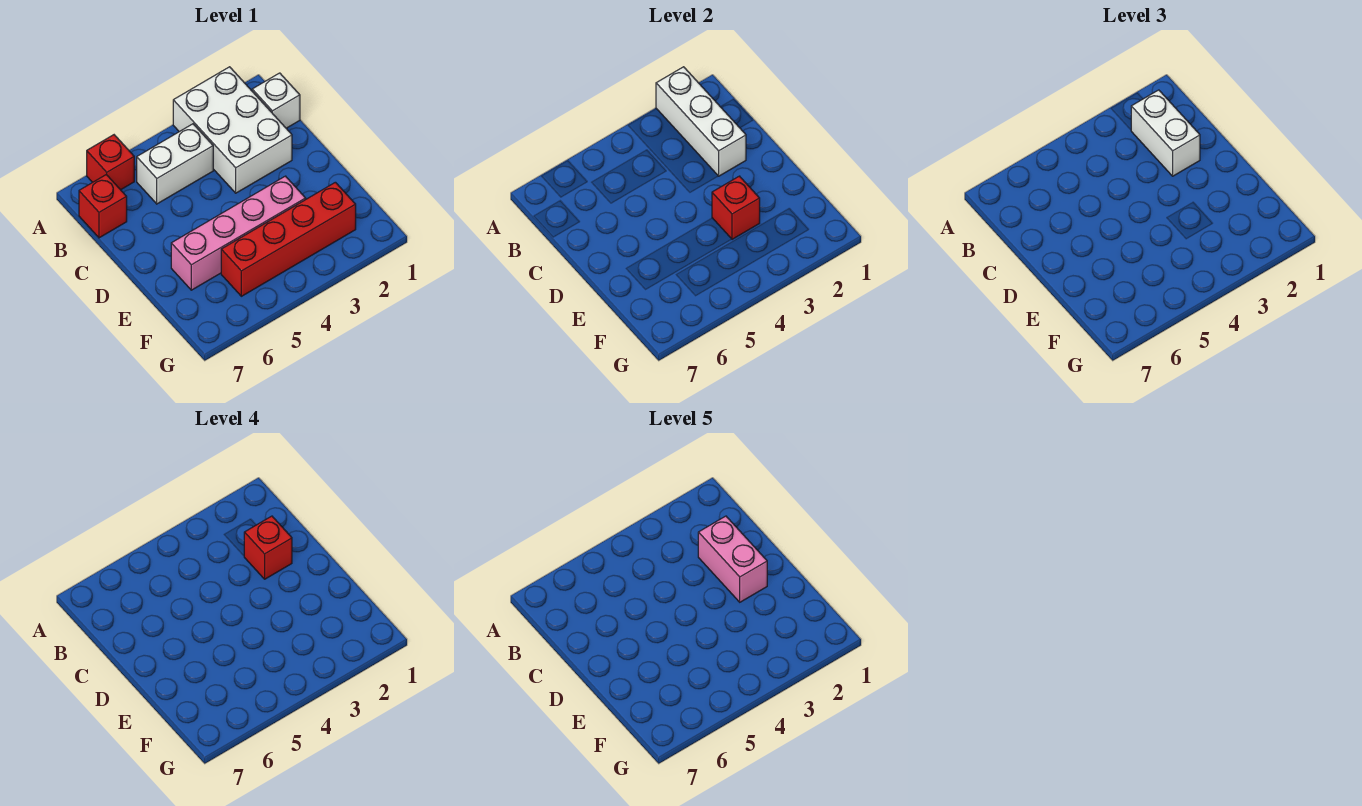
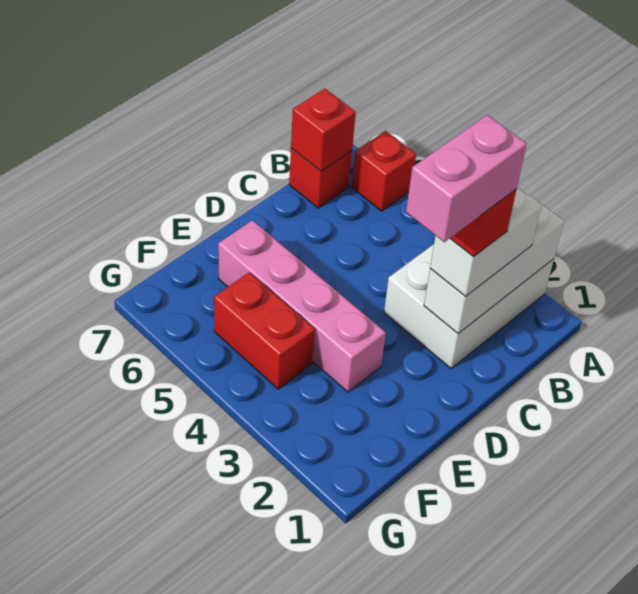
white brick B1 level 1 -> none
white brick B4:B5 level 1 -> none
red brick E3 level 2 -> red brick B7 level 2
red brick F2:F5 level 1 -> red brick F4:F5 level 1

